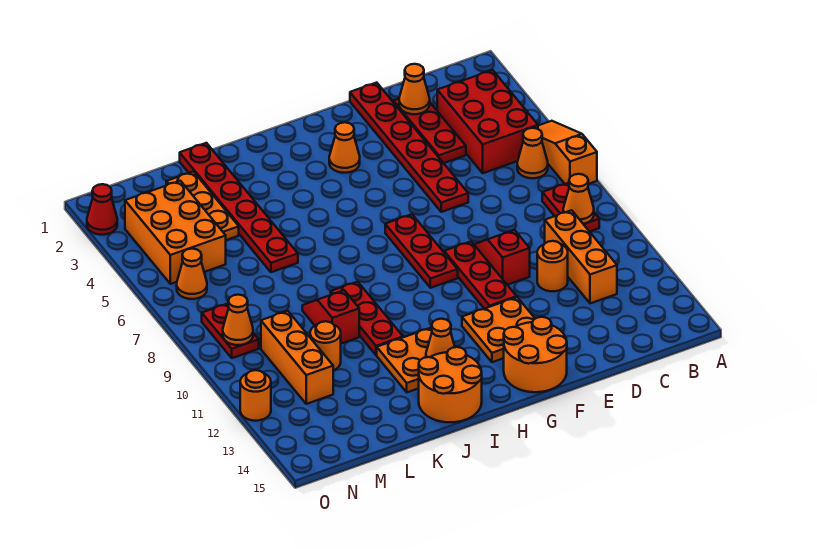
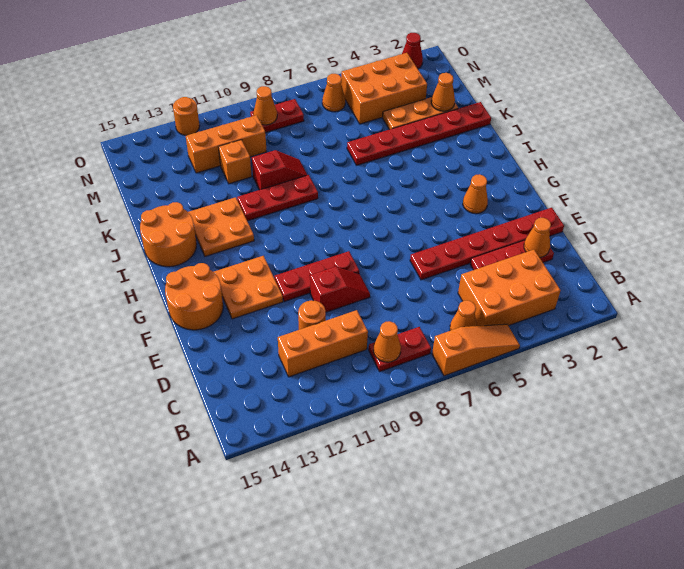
red brick B3:C5 level 1 -> orange brick B3:C5 level 1
red plate G7:G9 level 1 -> none
orange cone I13 level 2 -> orange cone L2 level 2
orange round brick L11 level 1 -> orange brick L11 level 1

